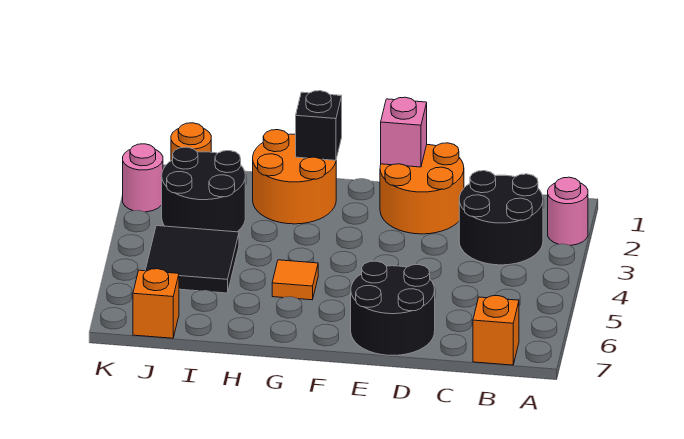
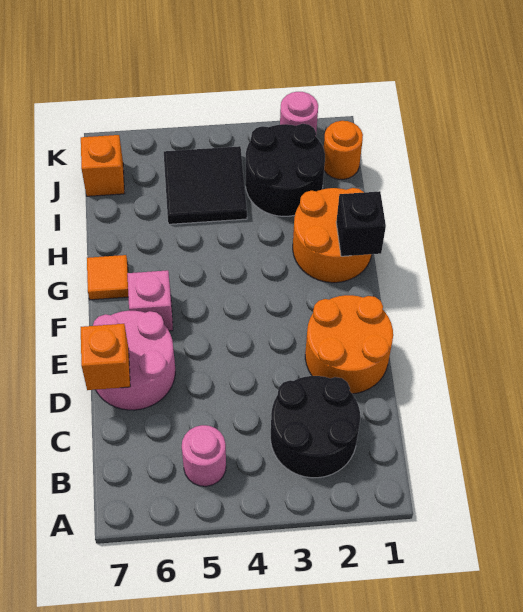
pink round brick A2 level 1 -> pink round brick B5 level 1
orange brick B7 level 1 -> orange brick D7 level 2
black round brick D6:E7 level 1 -> pink round brick D6:E7 level 1
pink brick E1 level 2 -> pink brick F6 level 1
orange tile G5 level 1 -> orange tile G7 level 1

